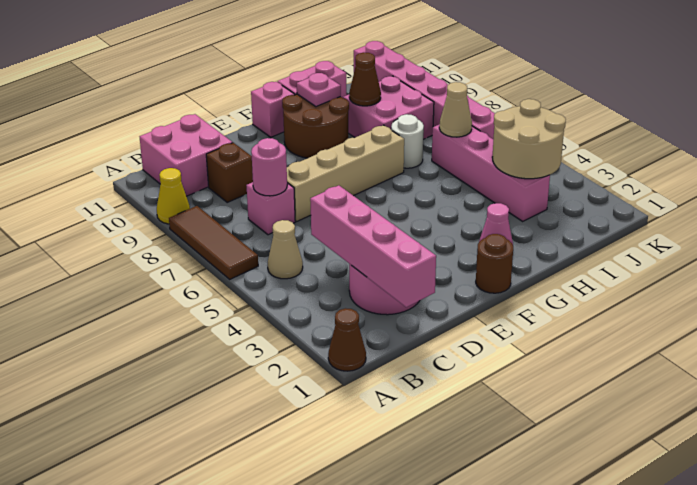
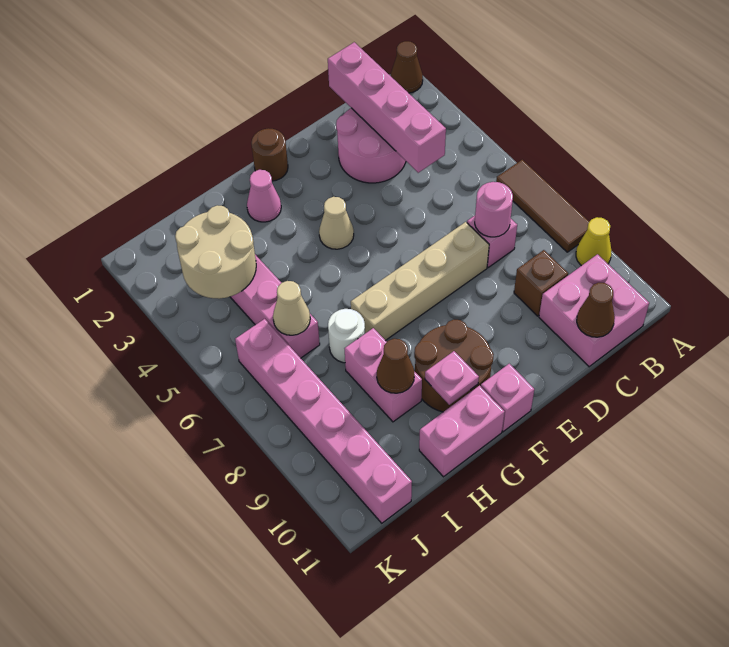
tan cone B5 level 1 -> tan cone F4 level 1
none -> brown cone C11 level 2
pink brick H8:I9 level 1 -> pink brick H8:H9 level 1

